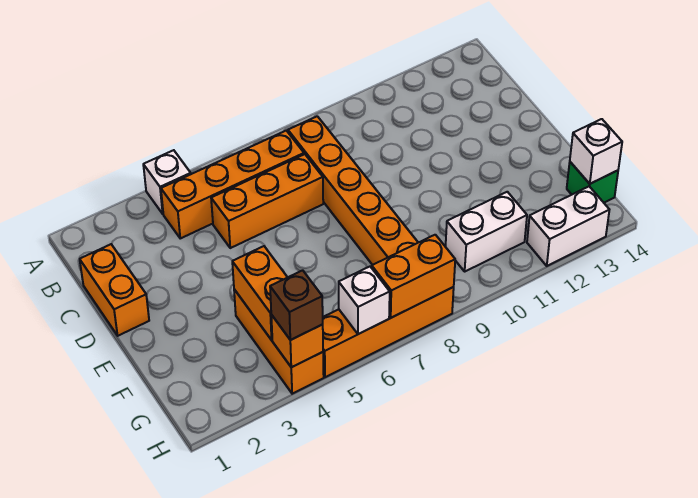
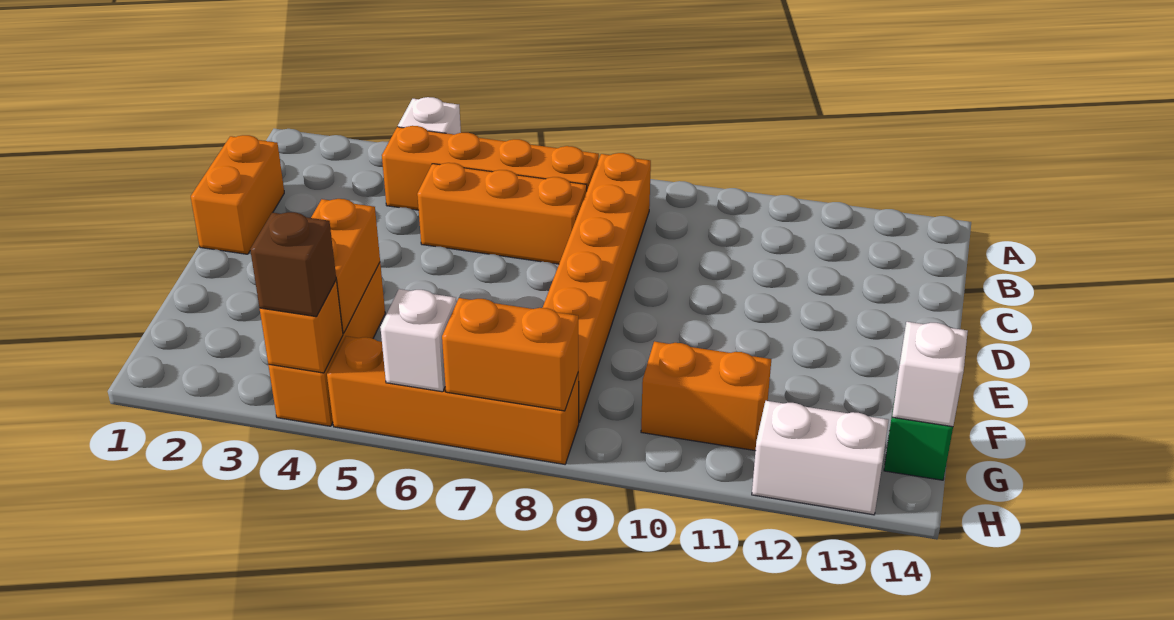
white brick G10:G11 level 1 -> orange brick G10:G11 level 1

